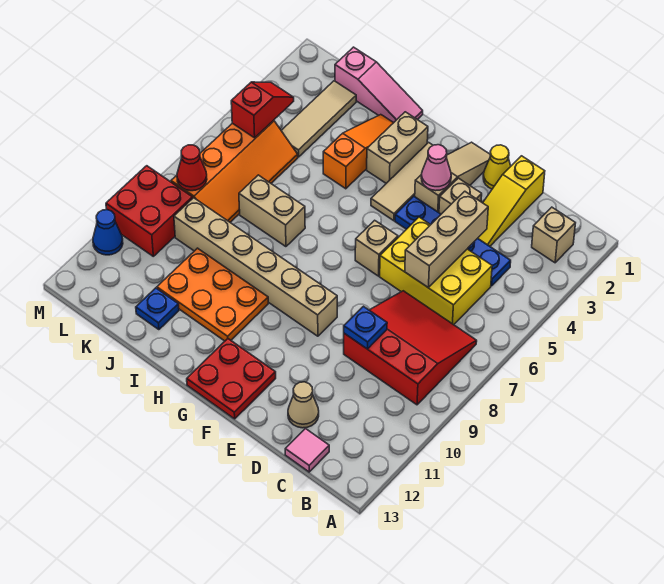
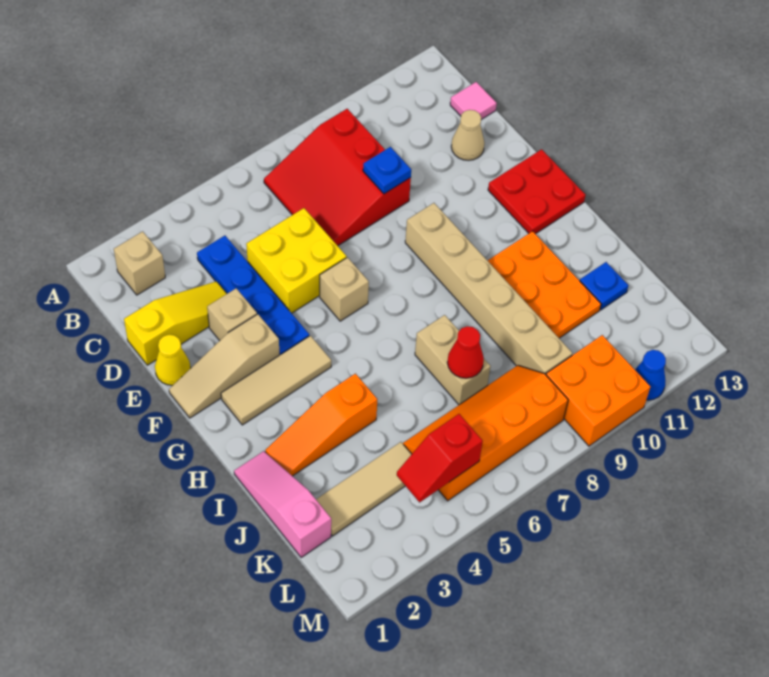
yellow brick C5:E6 level 1 -> yellow brick D5:E6 level 1
tan brick D4:D6 level 2 -> none
pink cone F3 level 2 -> none
tan brick H2:H3 level 1 -> none
red cone L8 level 2 -> red cone J7 level 2
red brick L9:M10 level 1 -> orange brick L9:M10 level 1

